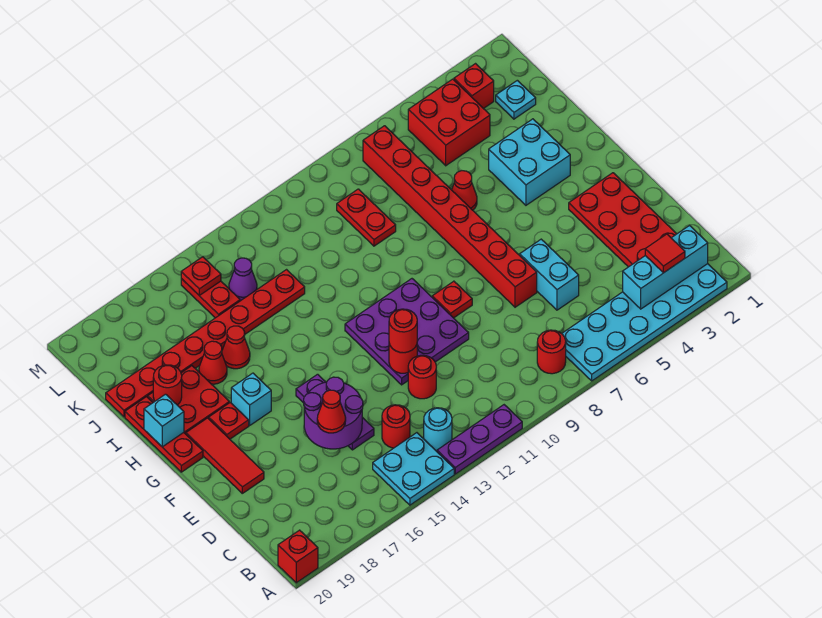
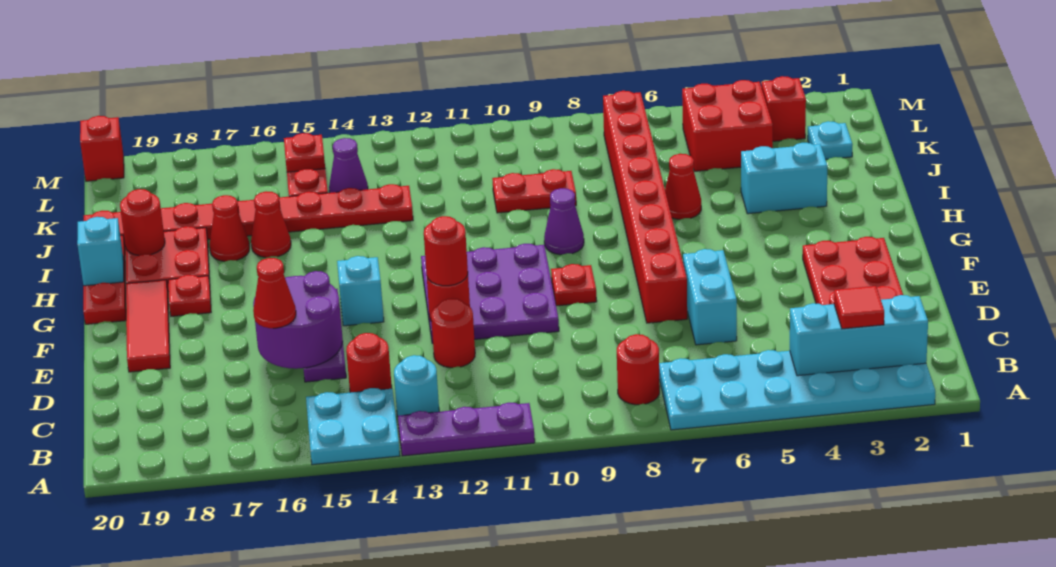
red brick A20 level 1 -> red brick M20 level 1
cyan brick G17 level 1 -> cyan brick F14 level 1
cyan brick H3:I4 level 1 -> cyan brick I3:I4 level 1
none -> purple cone H9 level 1
red plate J9:K9 level 1 -> red plate J9:J10 level 1

